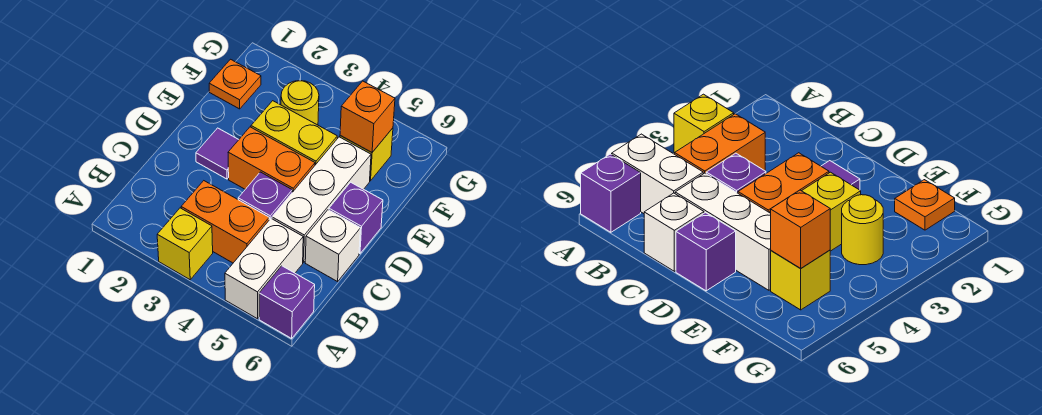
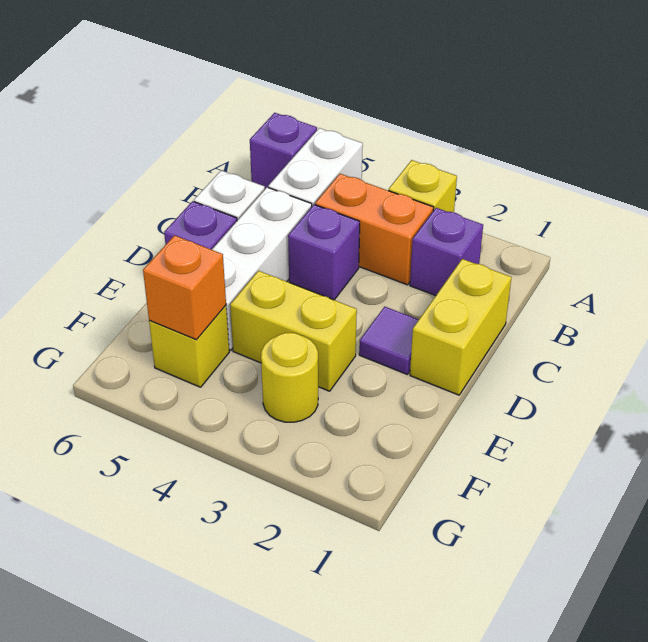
none -> purple brick B2 level 1
none -> yellow brick C1:D1 level 1
orange brick D3:D4 level 1 -> none
orange plate F1 level 1 -> none

